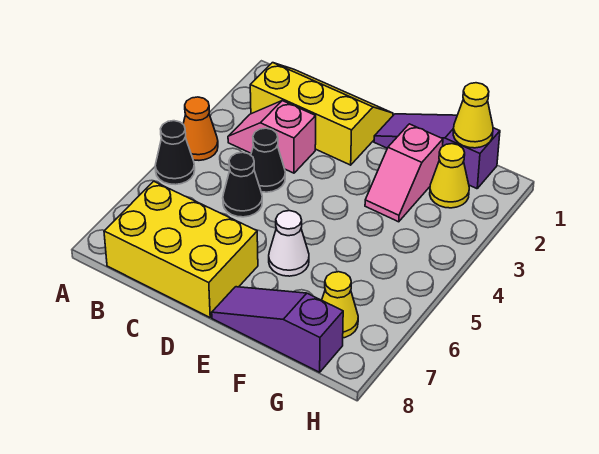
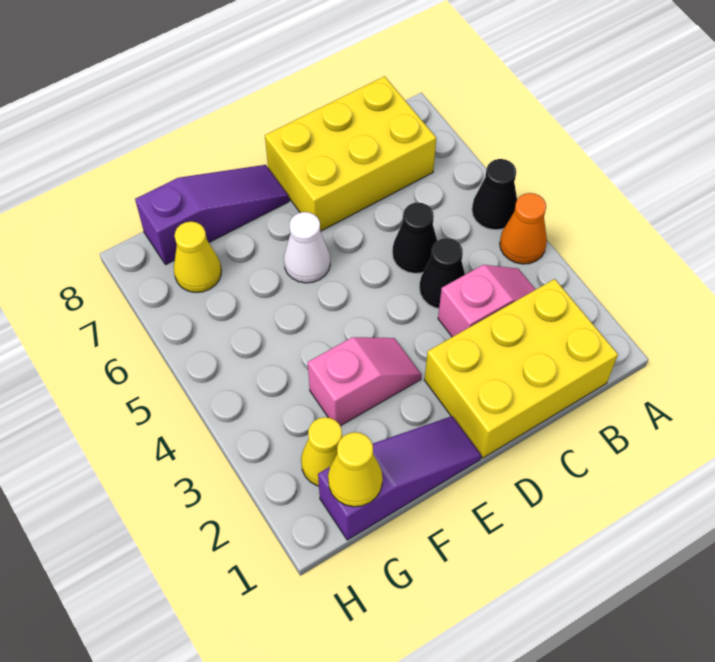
yellow slope B1:D2 level 1 top 2 -> yellow brick B1:D2 level 1
pink slope F2:F3 level 1 top 2 -> pink slope E3:F3 level 1 top F

